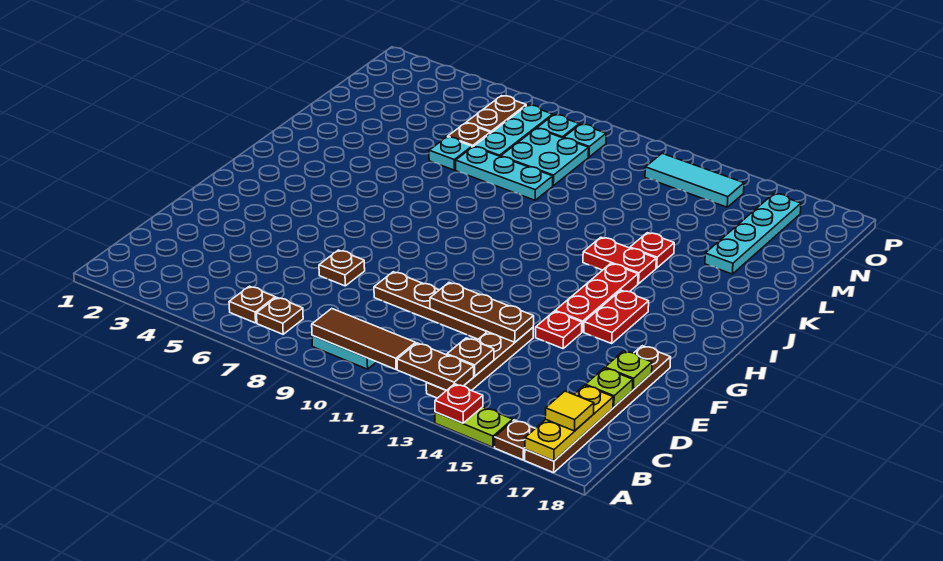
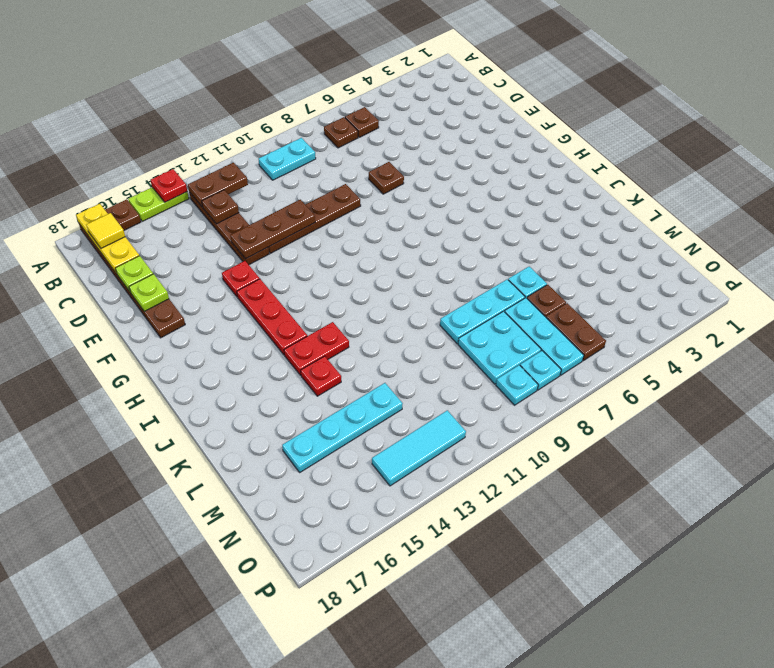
brown tile B9:B11 level 2 -> none
red plate G15:H15 level 1 -> none
cyan plate L16:O16 level 1 -> cyan plate M13:M16 level 1

